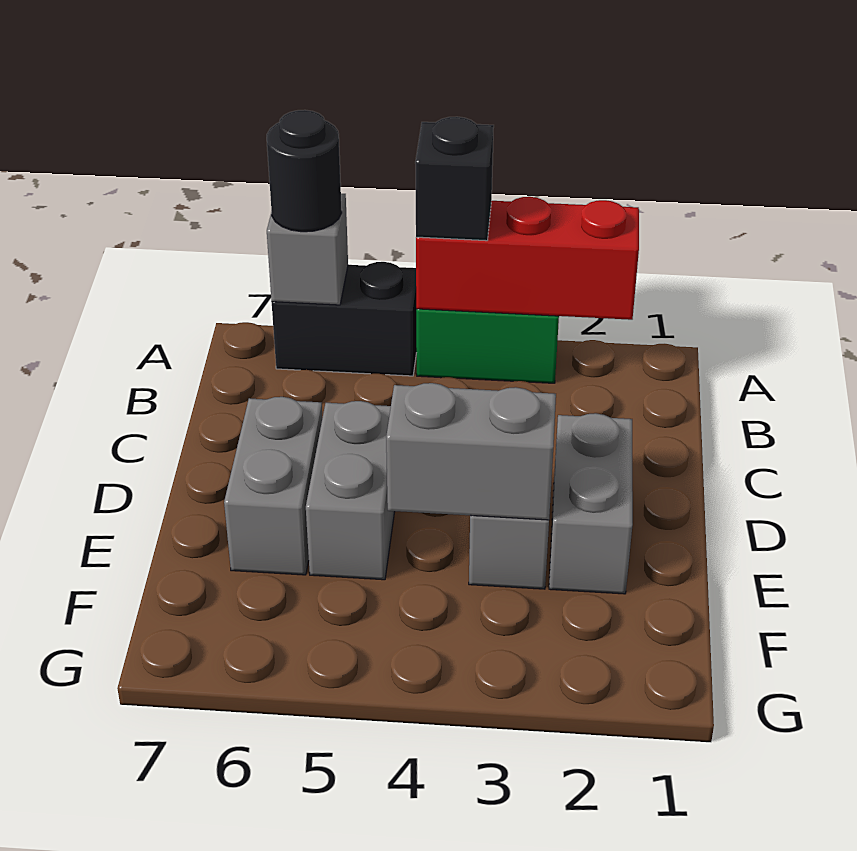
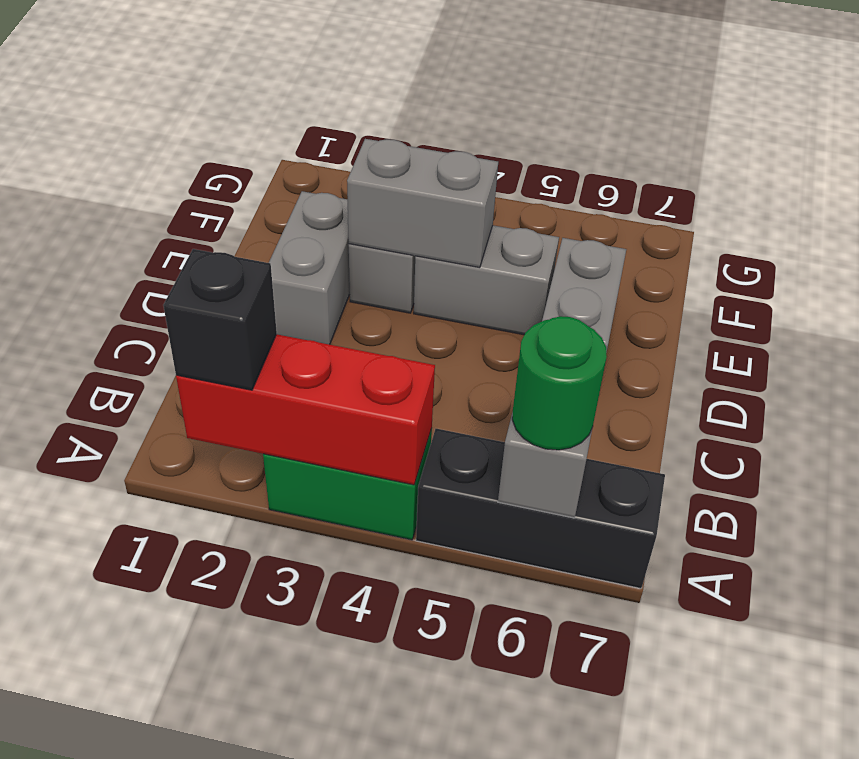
black brick A4 level 3 -> black brick A2 level 3
black brick A5:A6 level 1 -> black brick A5:A7 level 1
black round brick A6 level 3 -> green round brick A6 level 3
grey brick D5:E5 level 1 -> grey brick E4:E5 level 1

